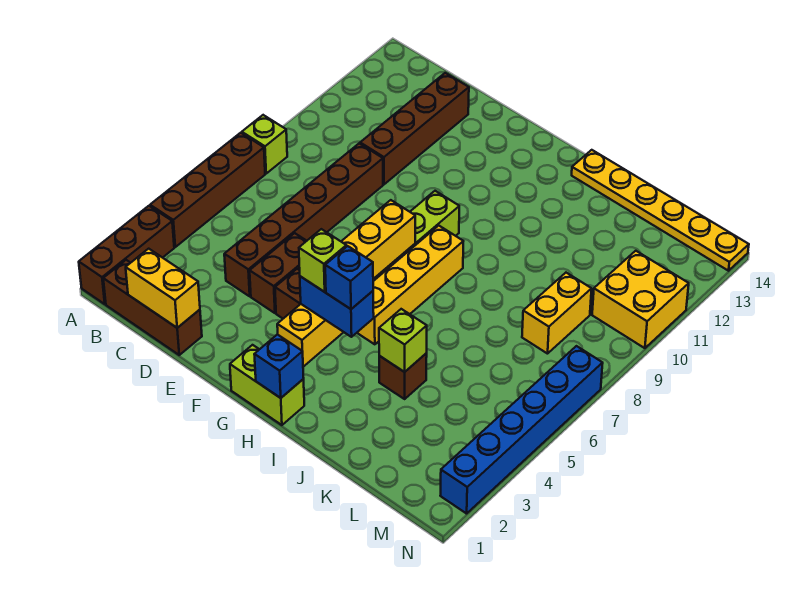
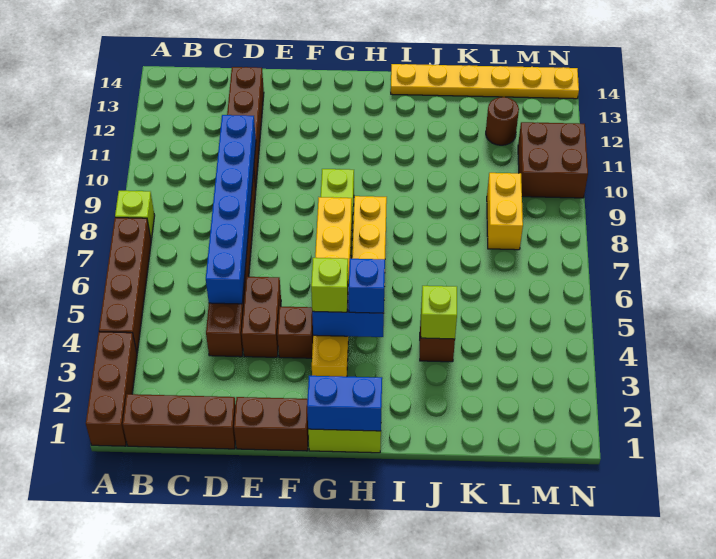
yellow brick C1:D1 level 2 -> none
none -> brown brick E1:F1 level 1
blue brick H1 level 2 -> blue brick G1:H1 level 2
none -> brown round brick L12 level 1
yellow brick M10:N11 level 1 -> brown brick M10:N11 level 1
blue brick N2:N7 level 1 -> blue brick D5:D10 level 2

